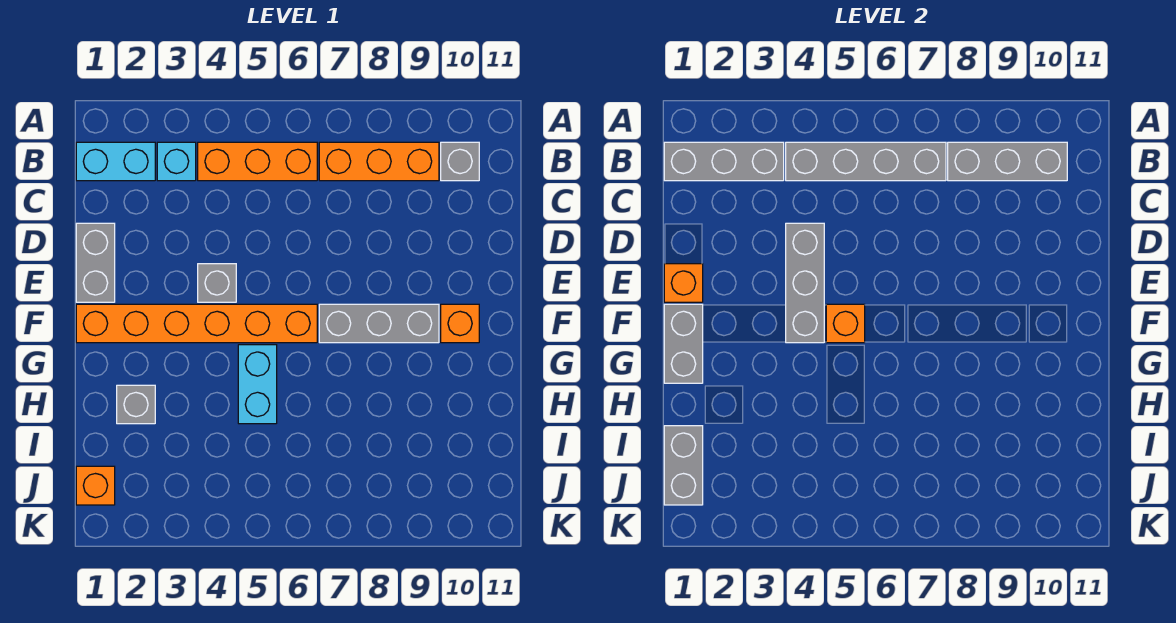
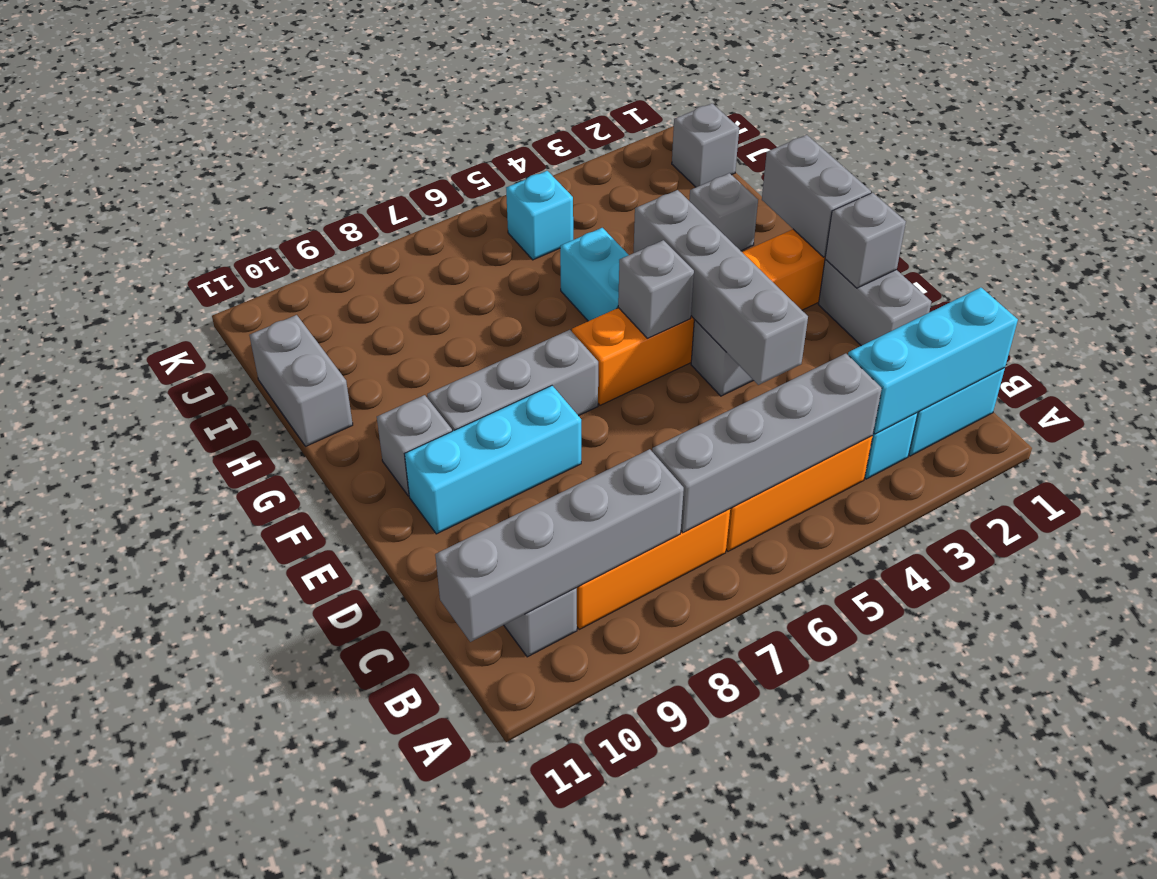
grey brick B1:B3 level 2 -> cyan brick B1:B3 level 2
grey brick B8:B10 level 2 -> grey brick B8:B11 level 2
grey brick D4:F4 level 2 -> grey brick D4:G4 level 2
orange brick E1 level 2 -> grey brick E1 level 2
none -> cyan brick E8:E10 level 1
orange brick F5 level 2 -> grey brick F5 level 2
orange brick F10 level 1 -> grey brick F10 level 1
grey brick I1:J1 level 2 -> grey brick H11:I11 level 1
orange brick J1 level 1 -> grey brick J1 level 1
none -> cyan brick J5 level 1

